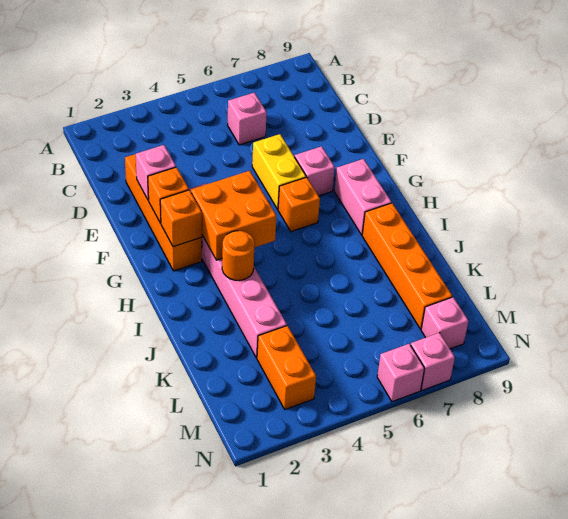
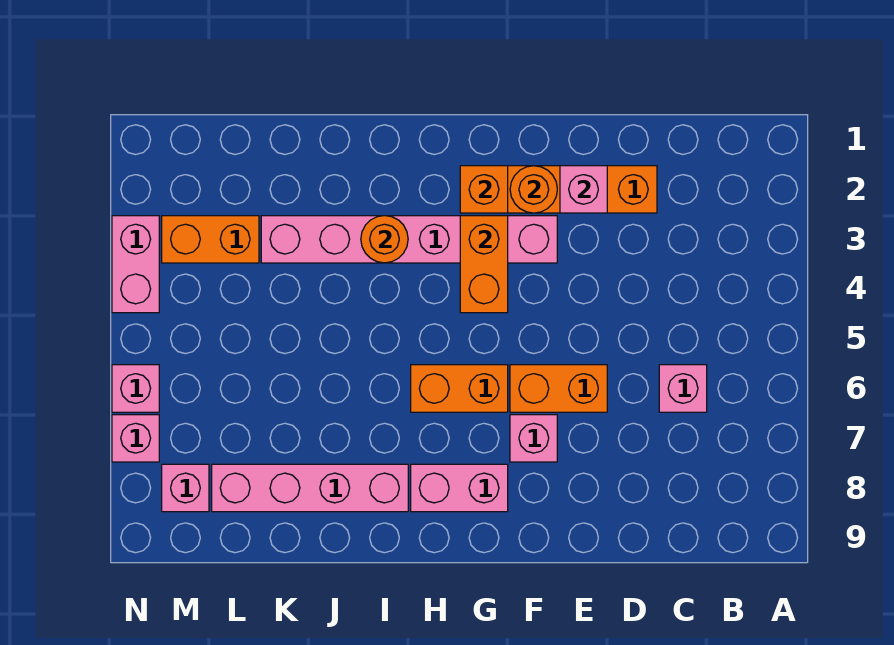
yellow brick E6:F6 level 1 -> orange brick E6:F6 level 1
orange brick F2 level 2 -> orange round brick F2 level 2
orange brick G3:H4 level 2 -> orange brick G3:G4 level 2
orange brick G6 level 1 -> orange brick G6:H6 level 1
orange brick I8:L8 level 1 -> pink brick I8:L8 level 1
none -> pink brick N3:N4 level 1

